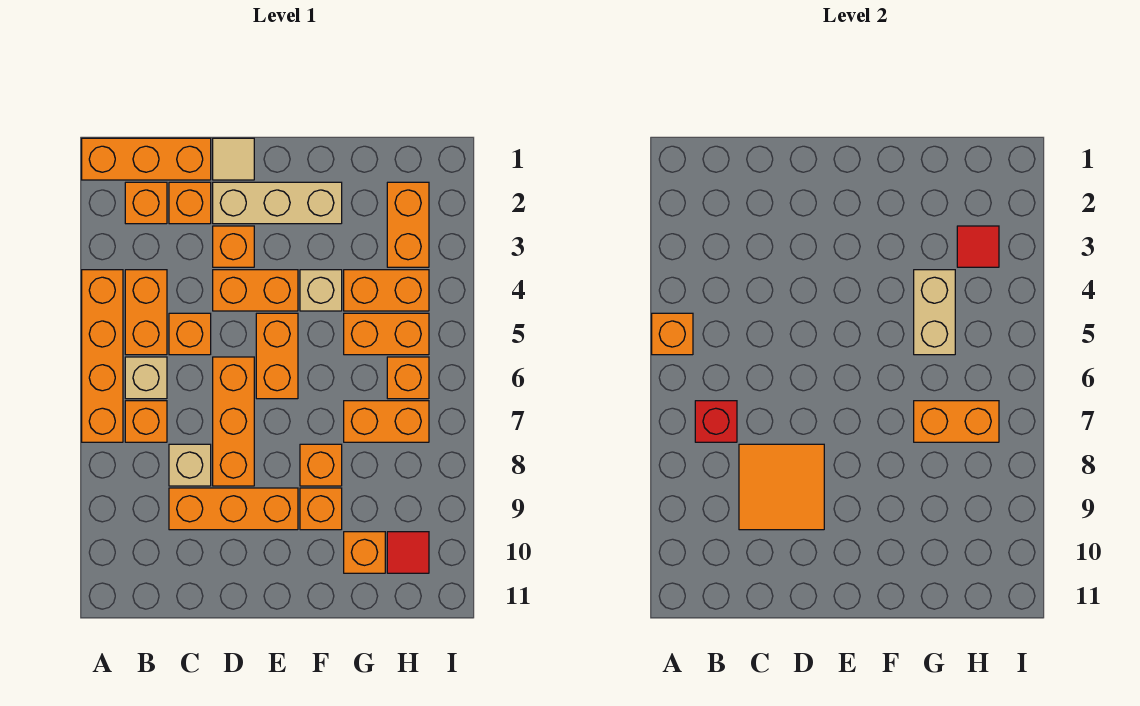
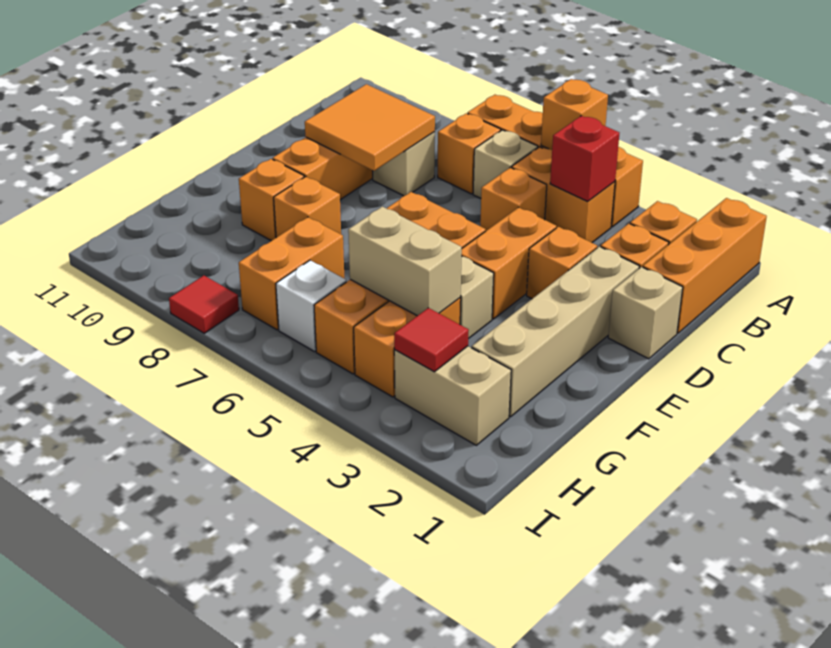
red brick B7 level 2 -> red brick B4 level 2
tan tile D1 level 1 -> tan brick D1 level 1
tan brick D2:F2 level 1 -> tan brick D2:G2 level 1
orange brick D6:D8 level 1 -> none
orange brick G7:H7 level 2 -> none
orange brick G10 level 1 -> none
orange brick H2:H3 level 1 -> tan brick H2:H3 level 1
orange brick H6 level 1 -> white brick H6 level 1
red tile H10 level 1 -> red tile I8 level 1

